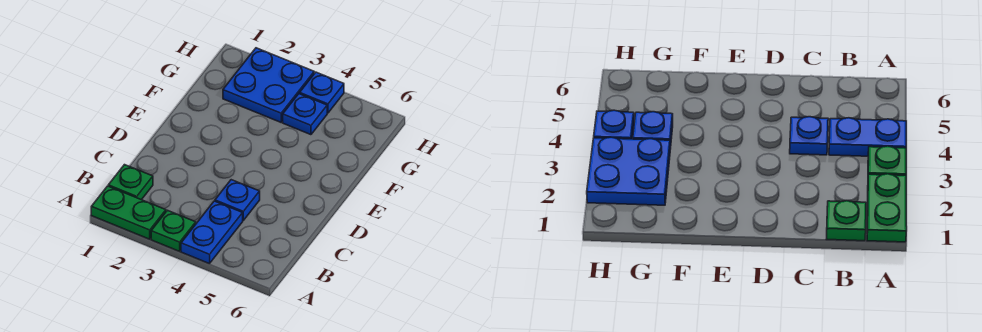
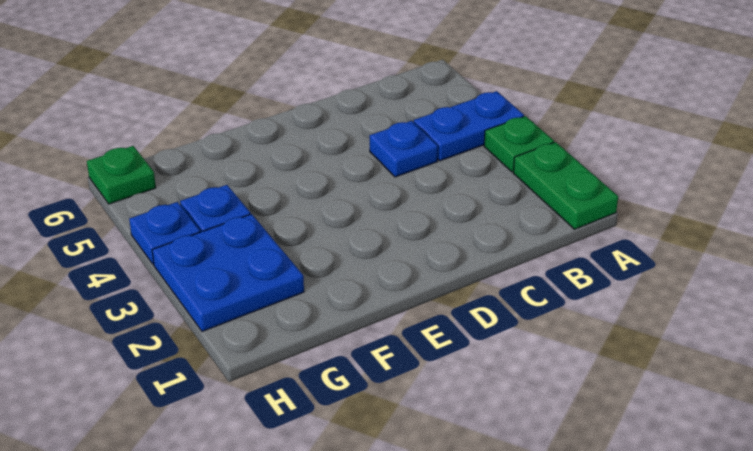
green plate B1 level 1 -> green plate H6 level 1

